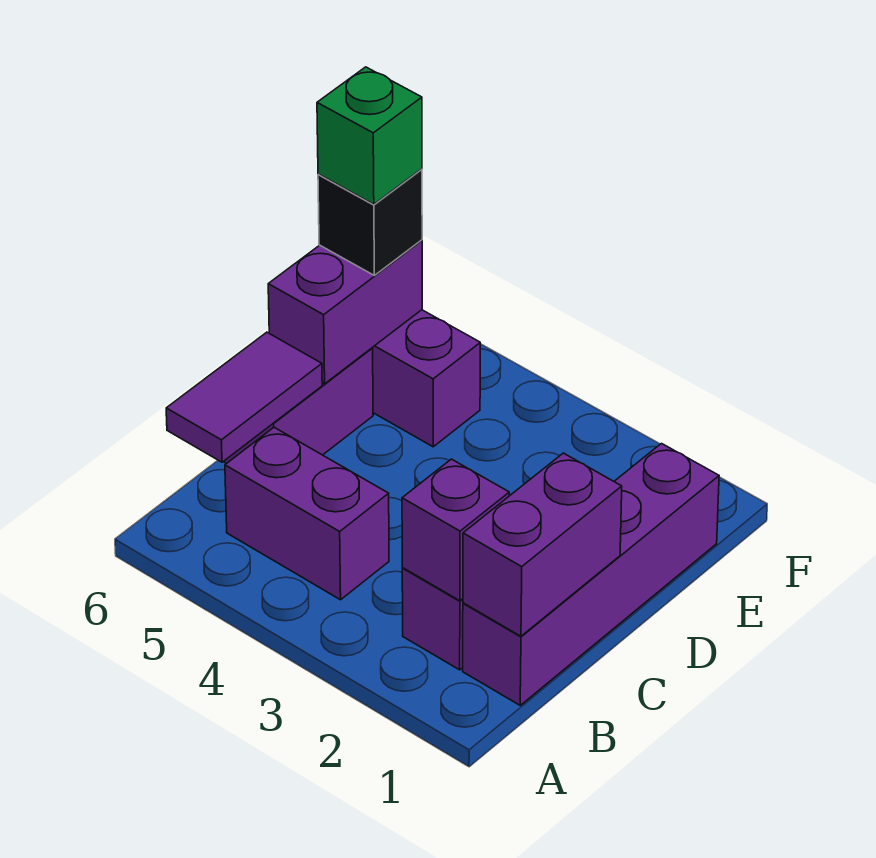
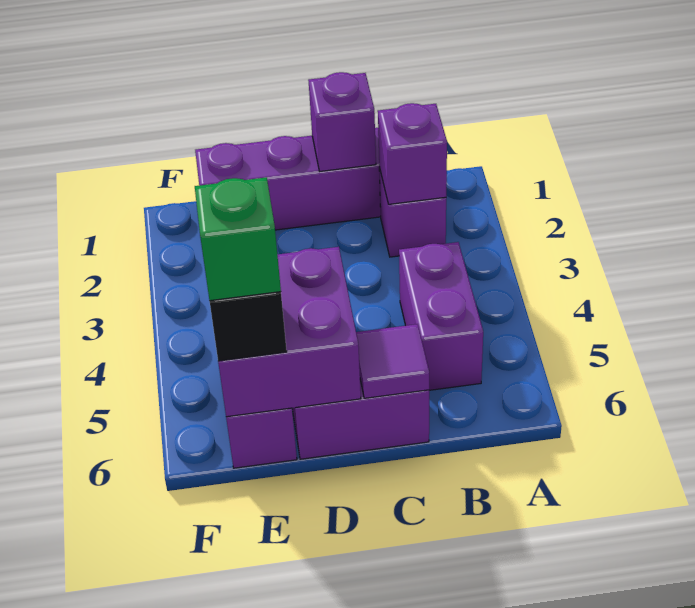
purple brick B1:C1 level 2 -> purple brick C1 level 2
purple tile B6:C6 level 2 -> purple tile C6 level 2
purple brick D6:E6 level 2 -> purple brick D5:E6 level 2

